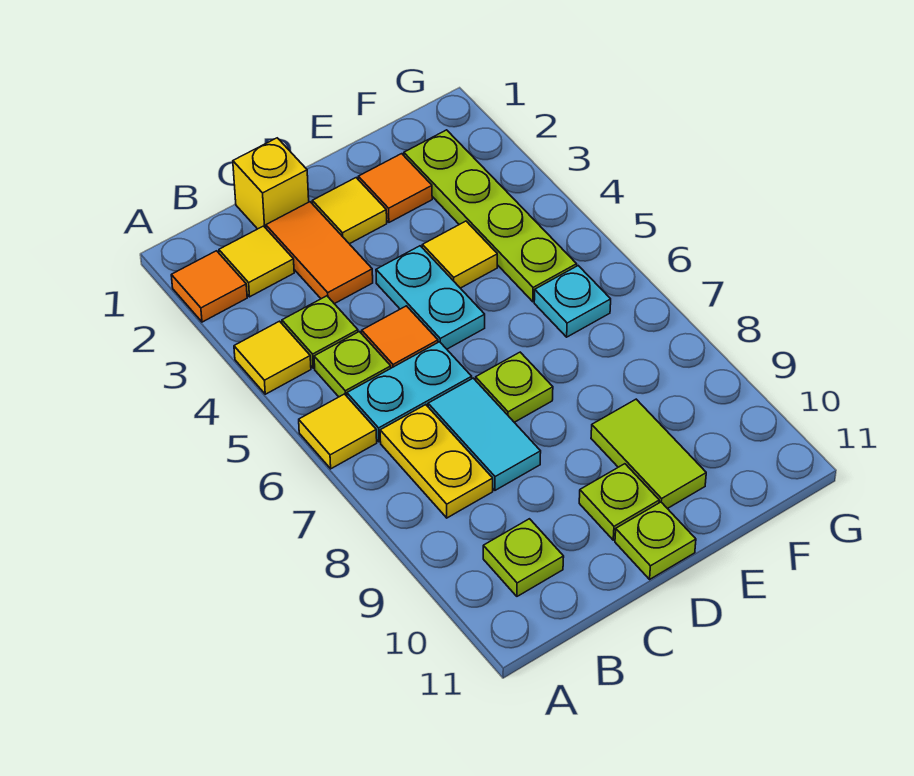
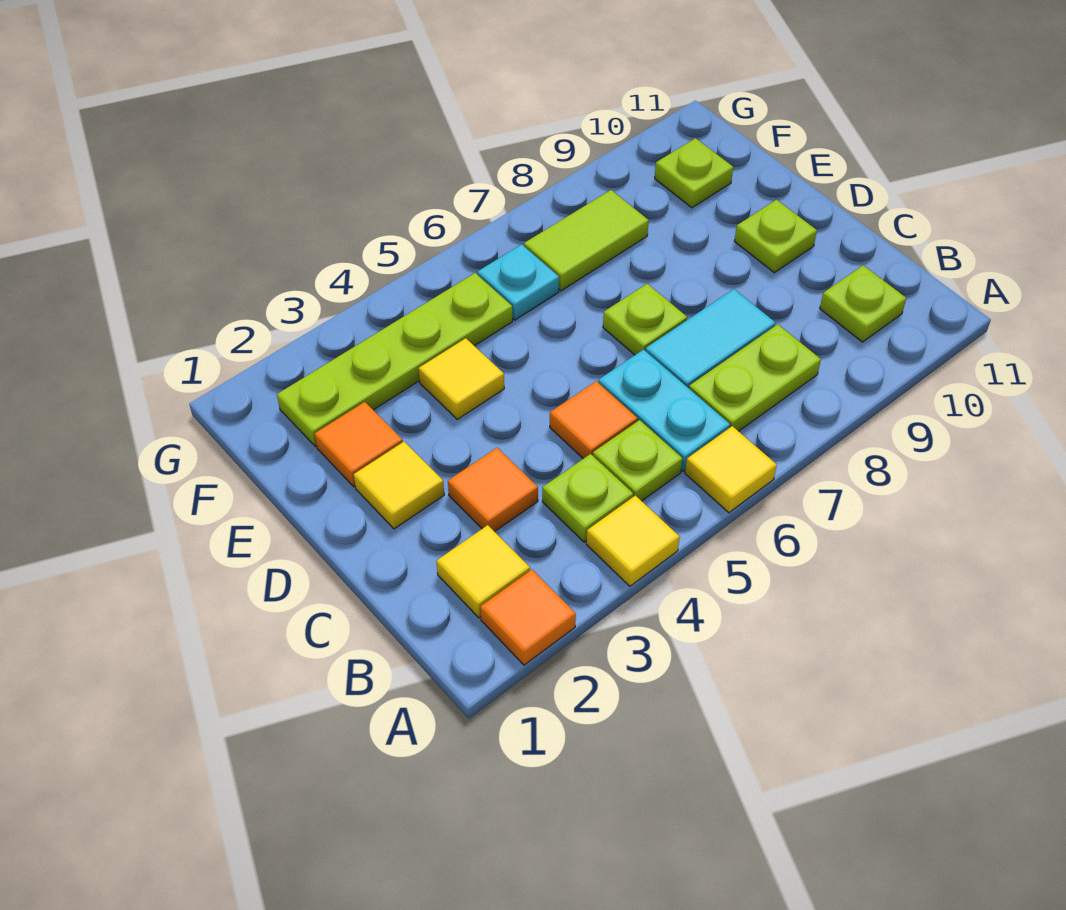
yellow plate B7:B8 level 1 -> lime plate B7:B8 level 1
yellow brick C1 level 1 -> none
orange tile C2:C3 level 1 -> orange tile C3 level 1
cyan plate D4:D5 level 1 -> none
lime plate D11 level 1 -> lime plate F10 level 1
lime tile E9:E10 level 1 -> lime tile F7:F8 level 1

